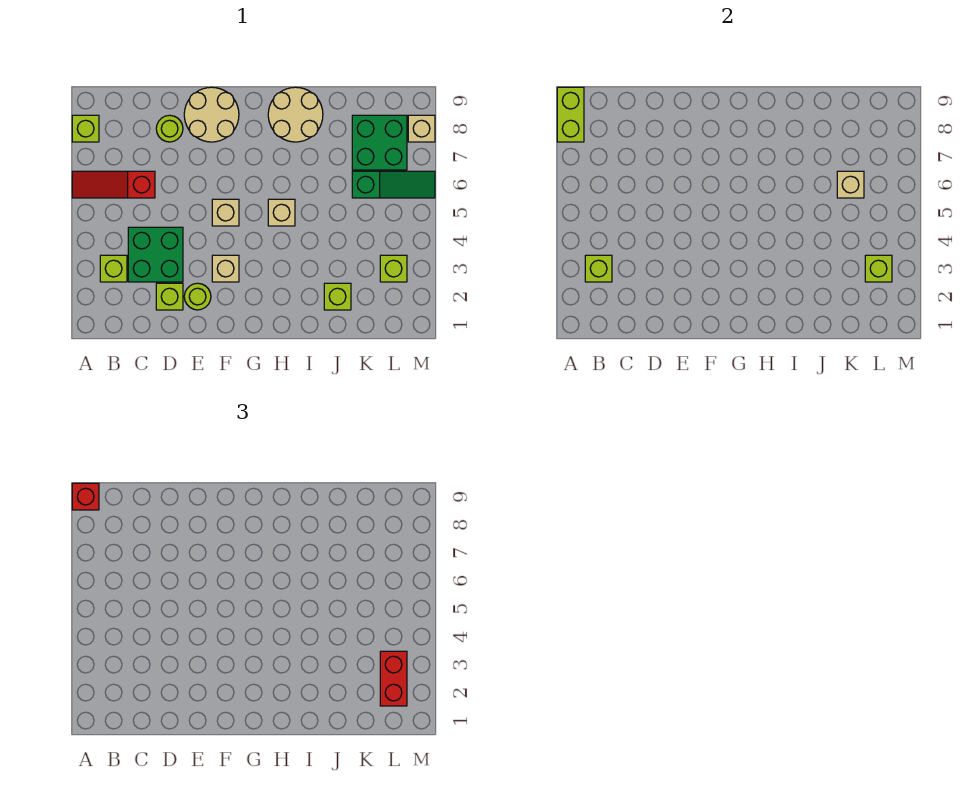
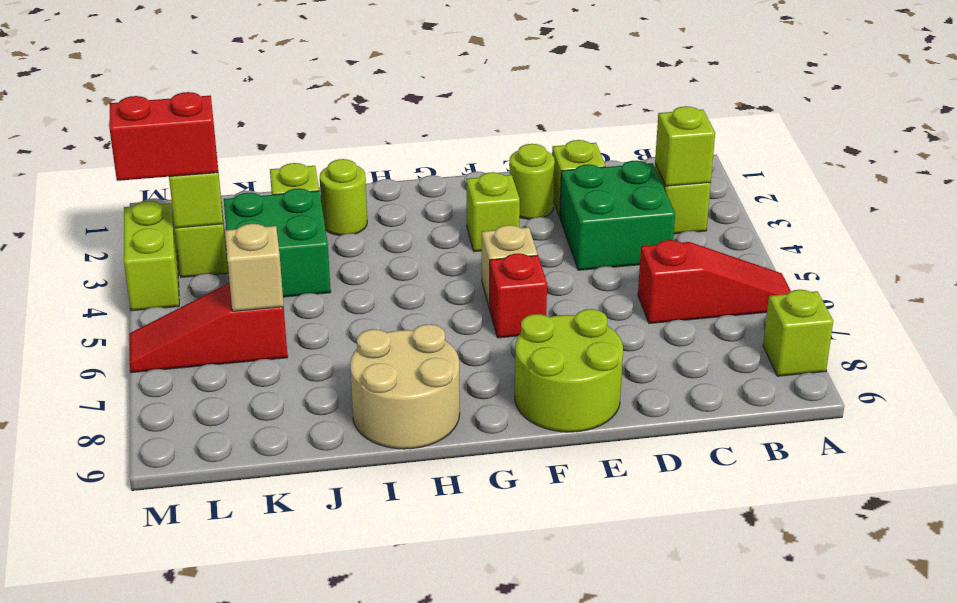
lime brick A8:A9 level 2 -> lime brick M3:M4 level 1
red brick A9 level 3 -> red brick F6 level 1
lime round brick D8 level 1 -> lime round brick I2 level 1
tan round brick E8:F9 level 1 -> lime round brick E8:F9 level 1
tan brick F3 level 1 -> lime brick F3 level 1
tan brick H5 level 1 -> none
green slope K6:M6 level 1 top K -> red slope K6:M6 level 1 top K
green brick K7:L8 level 1 -> green brick J3:K4 level 1
red brick L2:L3 level 3 -> red brick L3:M3 level 3
tan brick M8 level 1 -> none

